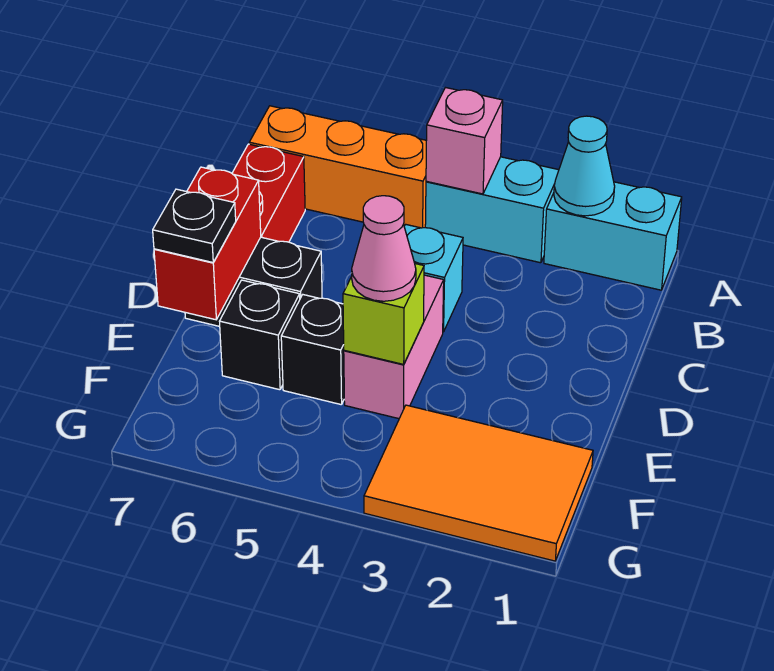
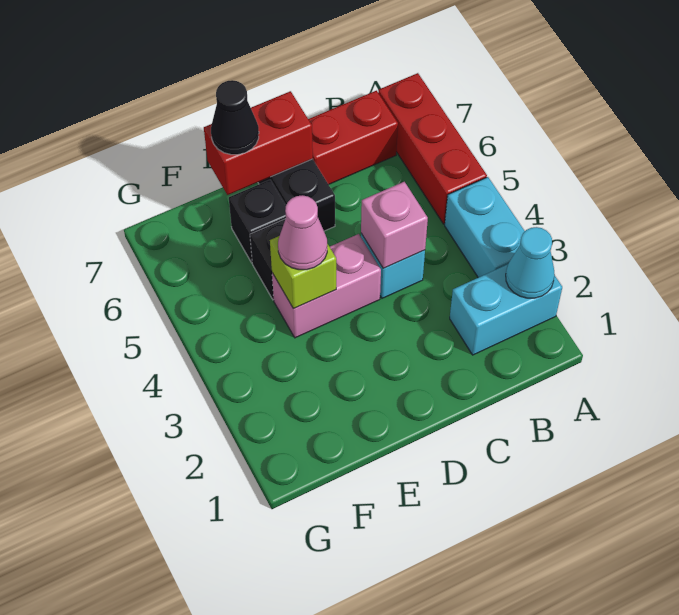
cyan brick A1:A2 level 1 -> cyan brick A2:B2 level 1
pink brick A4 level 2 -> pink brick C4 level 2
orange brick A5:A7 level 1 -> red brick A5:A7 level 1
black plate E7 level 3 -> black cone E7 level 3
orange tile F1:G3 level 1 -> none

